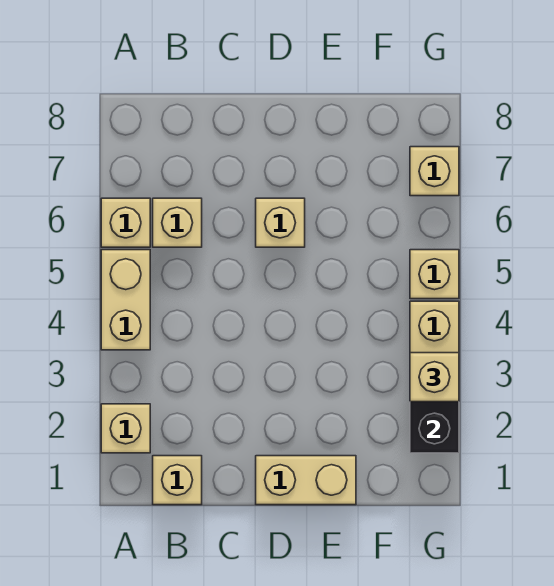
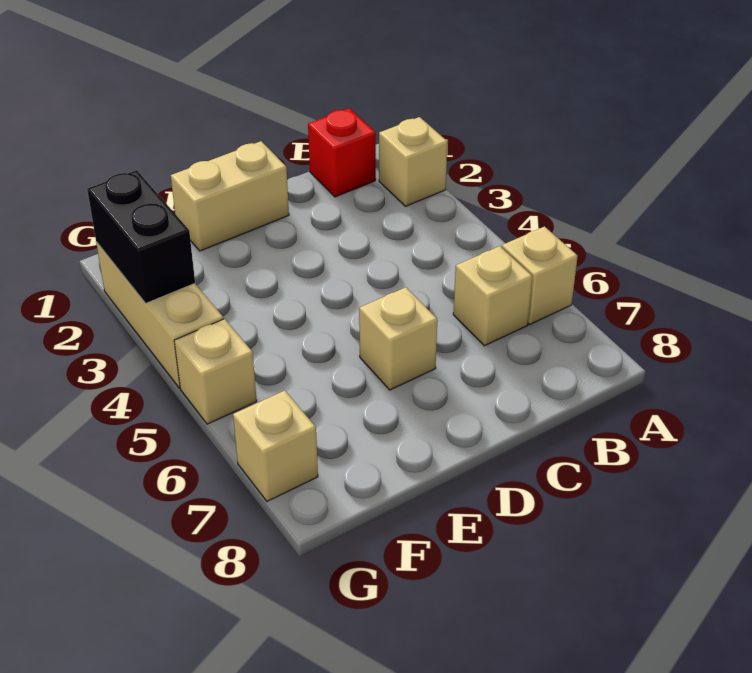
tan brick A4:A5 level 1 -> none
tan brick B1 level 1 -> red brick B1 level 1
tan brick G3 level 3 -> none

